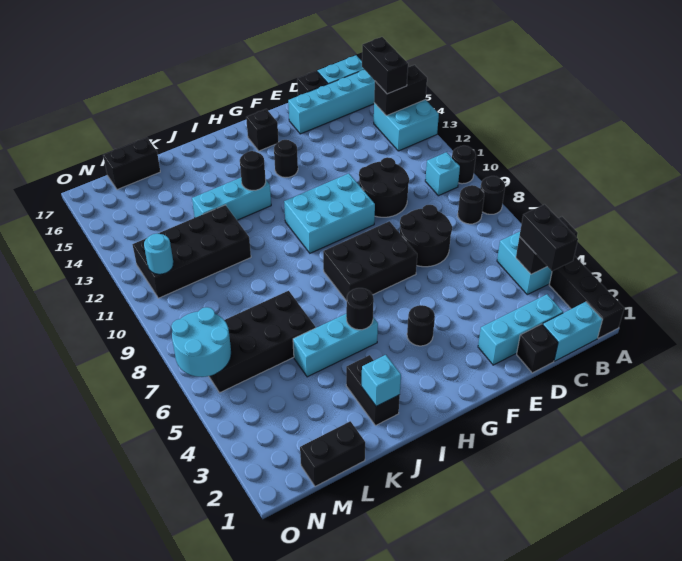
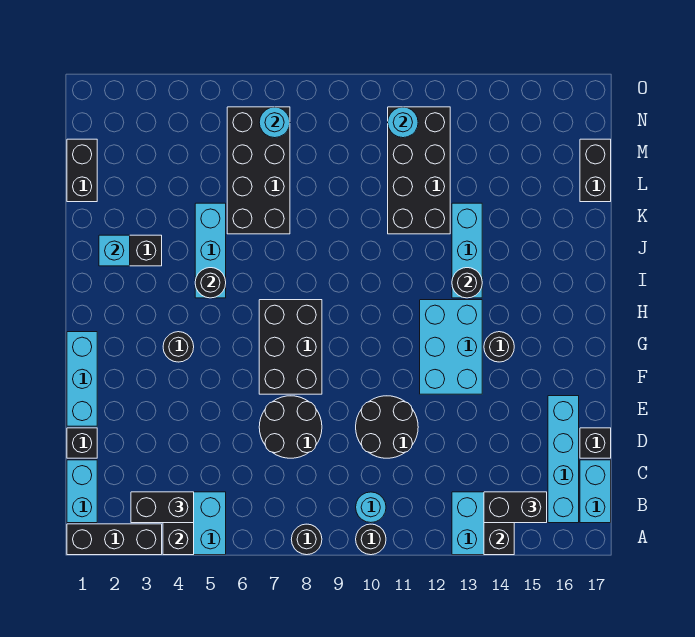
black round brick B8 level 1 -> none
cyan brick B10 level 1 -> cyan round brick B10 level 1
cyan brick C2:E2 level 1 -> cyan brick E1:G1 level 1
cyan brick F10:H11 level 1 -> cyan brick F12:H13 level 1
black brick G16 level 1 -> none
cyan round brick N6:O7 level 2 -> cyan round brick N7 level 2

